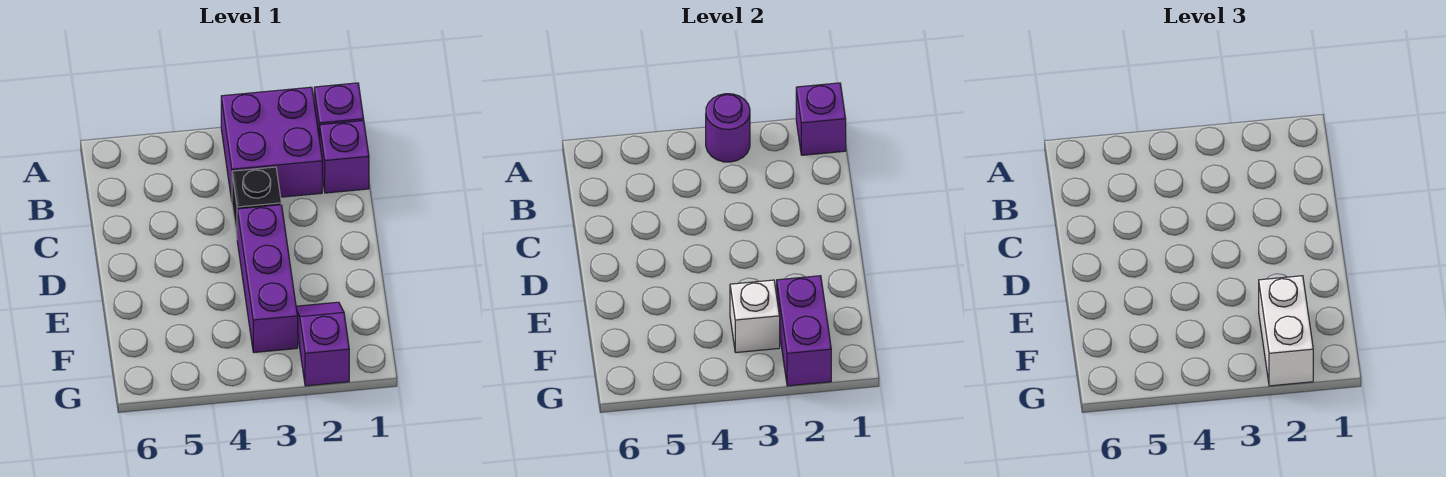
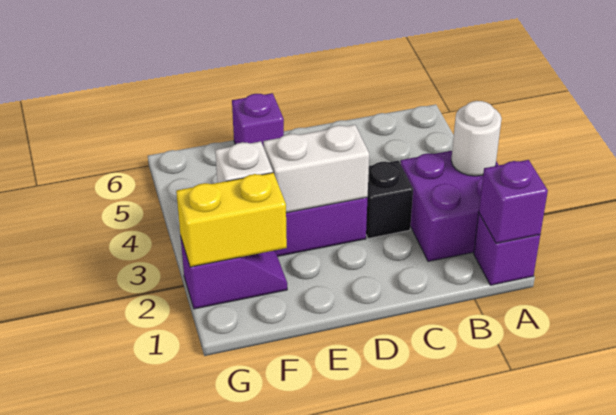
purple round brick A3 level 2 -> white round brick A3 level 2
purple brick B1 level 1 -> purple brick E6 level 1
purple brick F2:G2 level 2 -> yellow brick F2:G2 level 2
white brick F2:G2 level 3 -> white brick D3:E3 level 2

